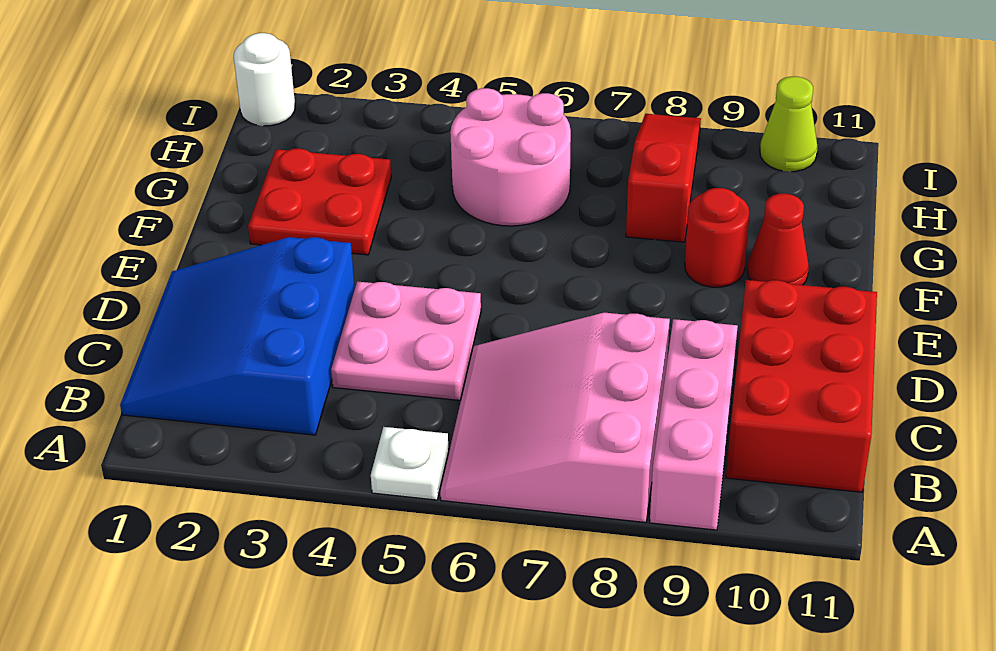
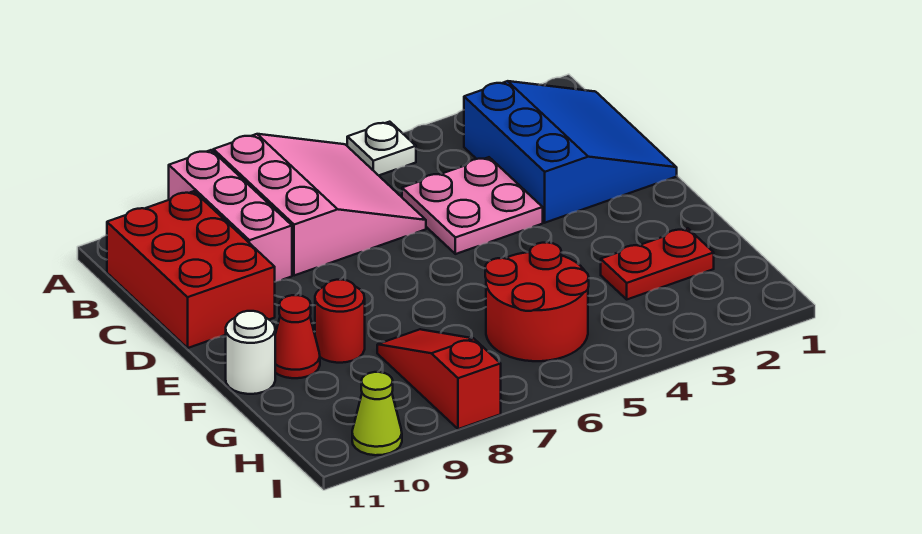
red plate F2:G3 level 1 -> red plate G2:G3 level 1
pink round brick G5:H6 level 1 -> red round brick G5:H6 level 1
red slope G8:I8 level 1 top G -> red slope G8:I8 level 1 top I
white round brick I1 level 1 -> white round brick F11 level 1

